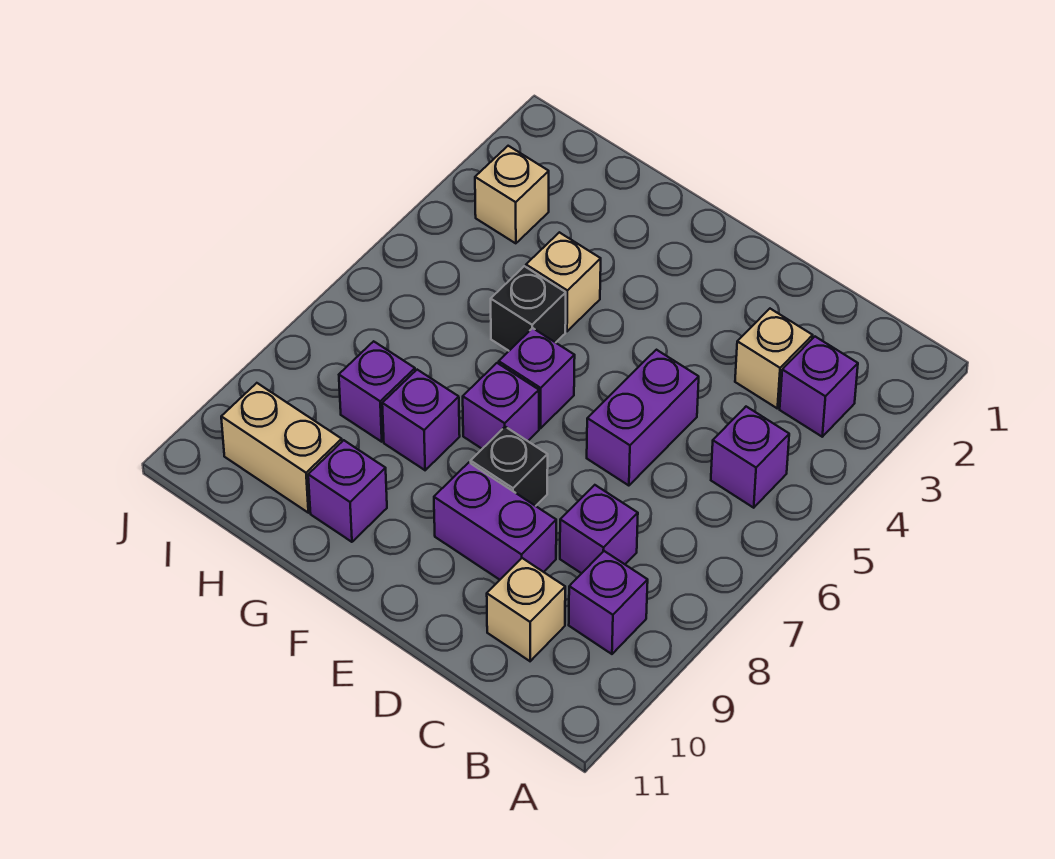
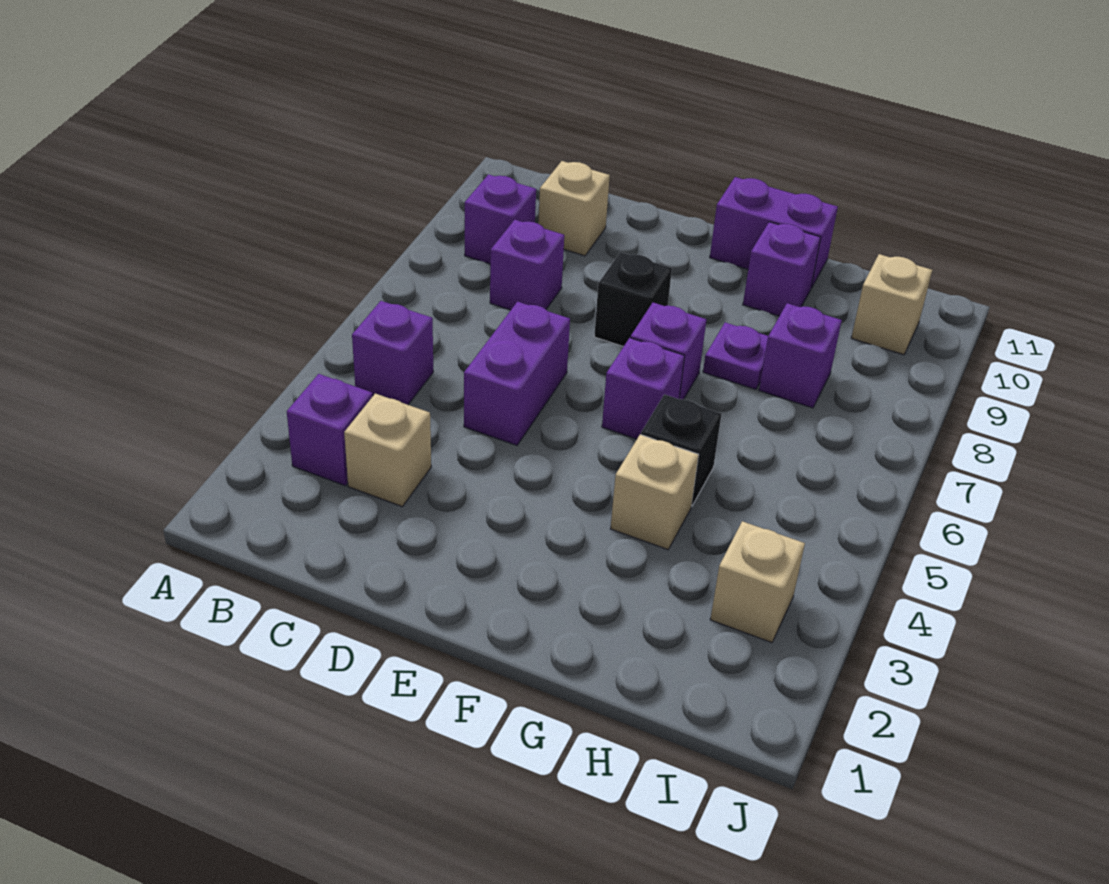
purple brick D9:E9 level 1 -> purple brick F11:G11 level 1
purple brick G8 level 1 -> purple plate G8 level 1
tan brick H10:I10 level 1 -> tan brick I10 level 1

